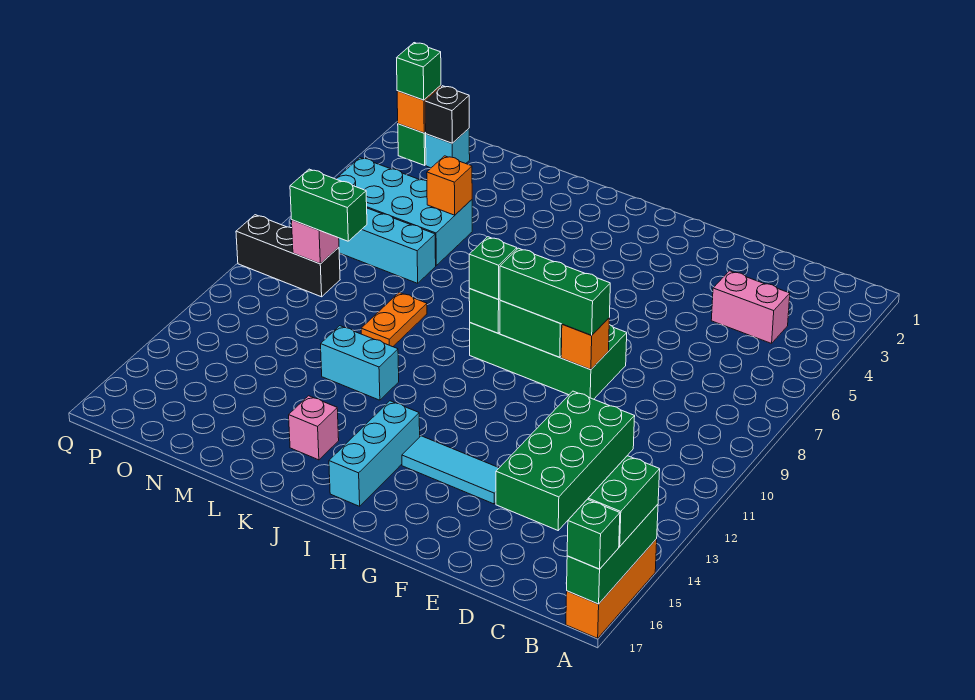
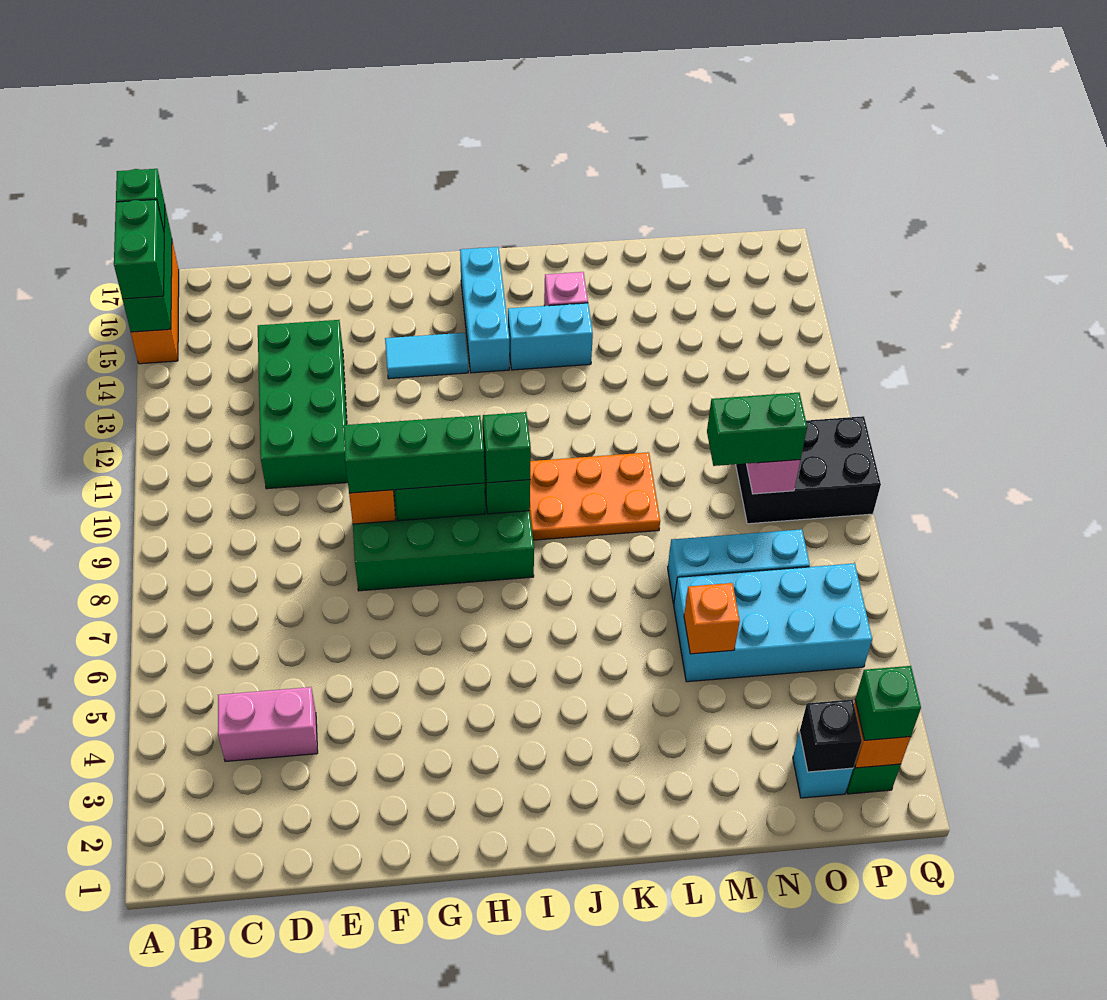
cyan tile F14:H14 level 1 -> cyan tile G14:H14 level 1
cyan brick K12:L12 level 1 -> cyan brick J14:K14 level 1
orange plate L9:L10 level 1 -> orange plate J9:L10 level 1
black brick O9:Q9 level 1 -> black brick O9:Q10 level 1

